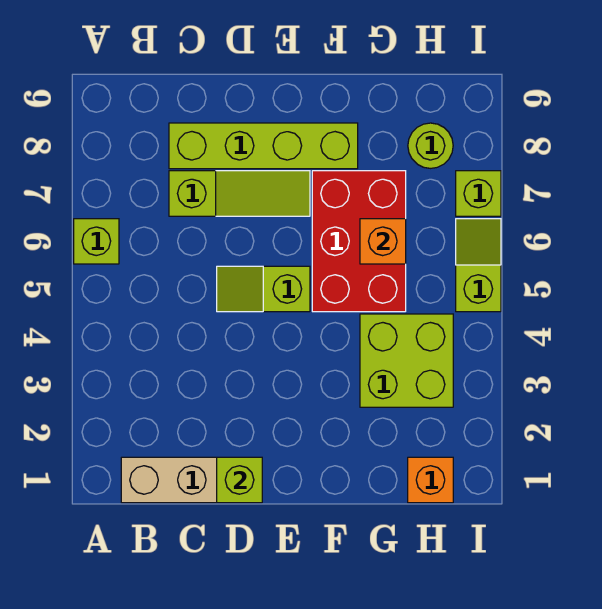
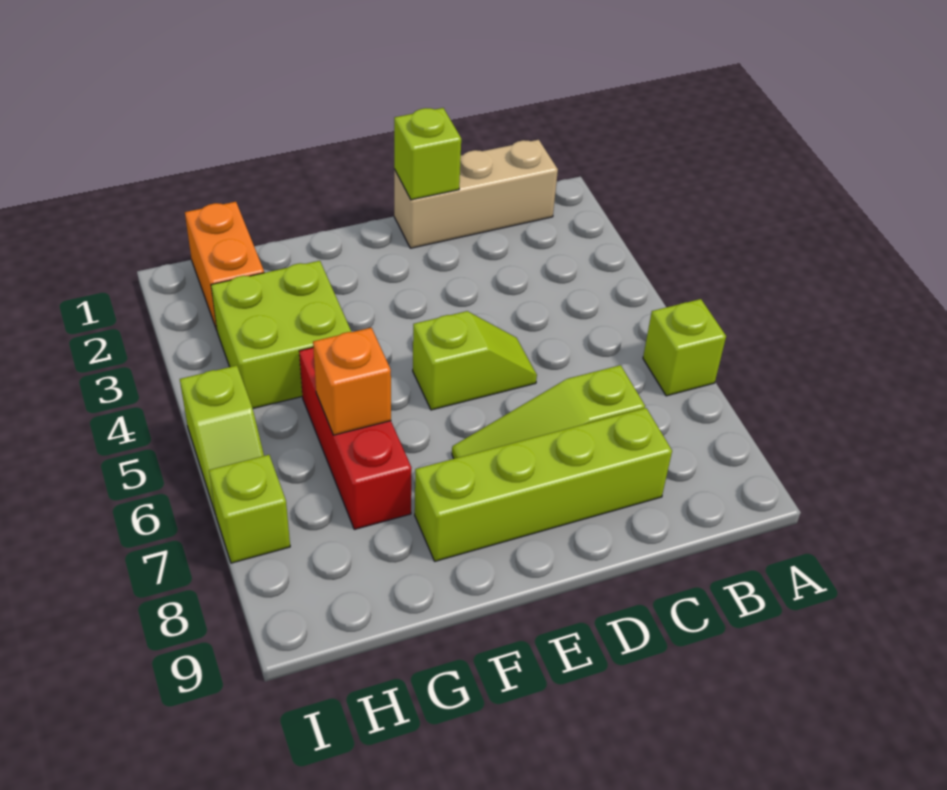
red brick F5:G7 level 1 -> red brick G5:G7 level 1
orange brick H1 level 1 -> orange brick H1:H2 level 1
lime round brick H8 level 1 -> none

